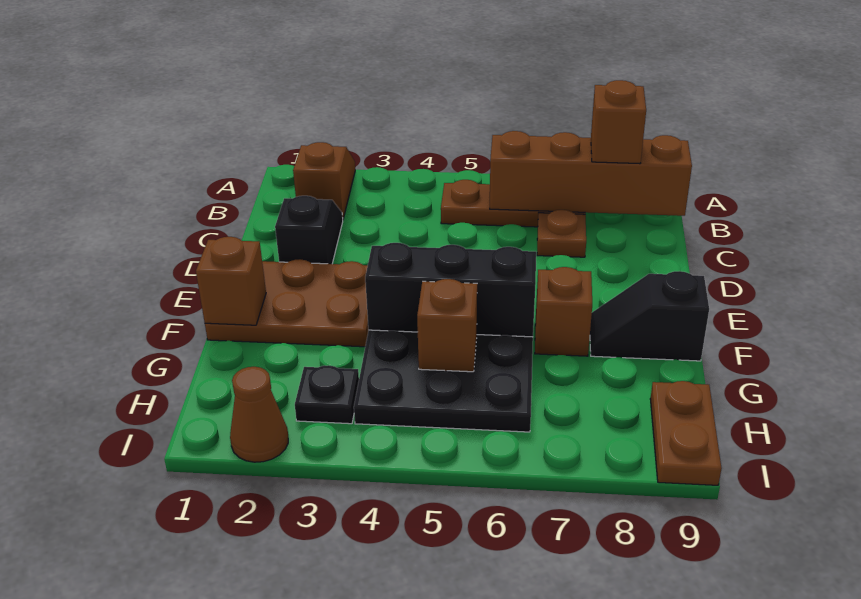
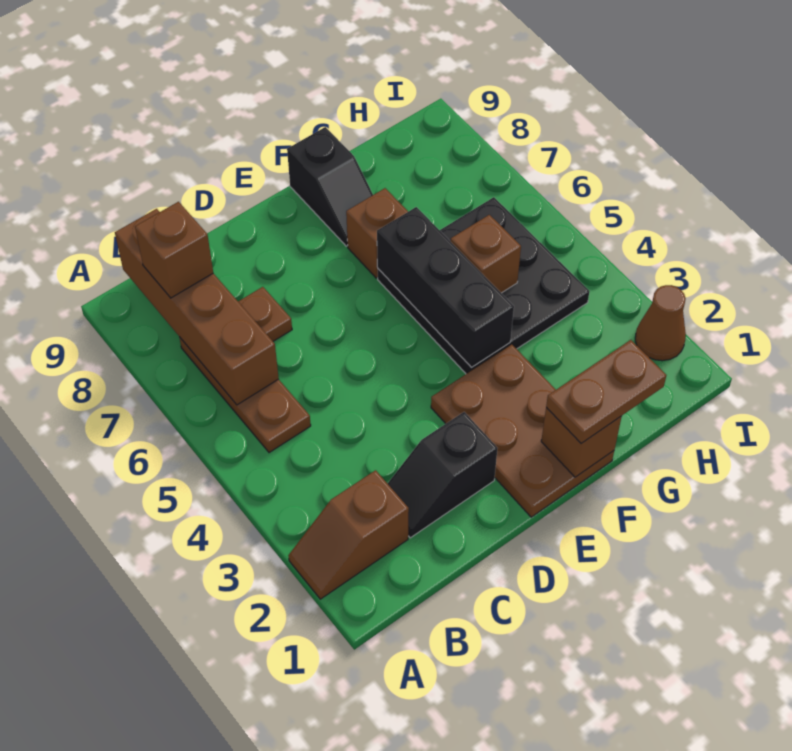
black plate H3 level 1 -> none
brown plate H9:I9 level 1 -> brown plate F1:G1 level 3

